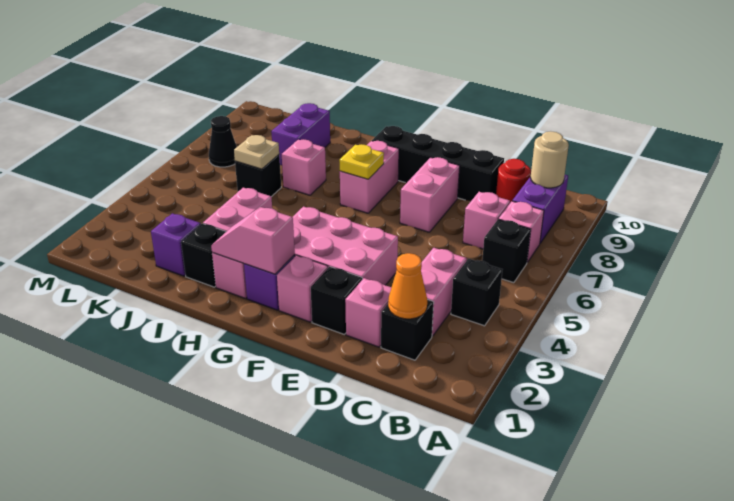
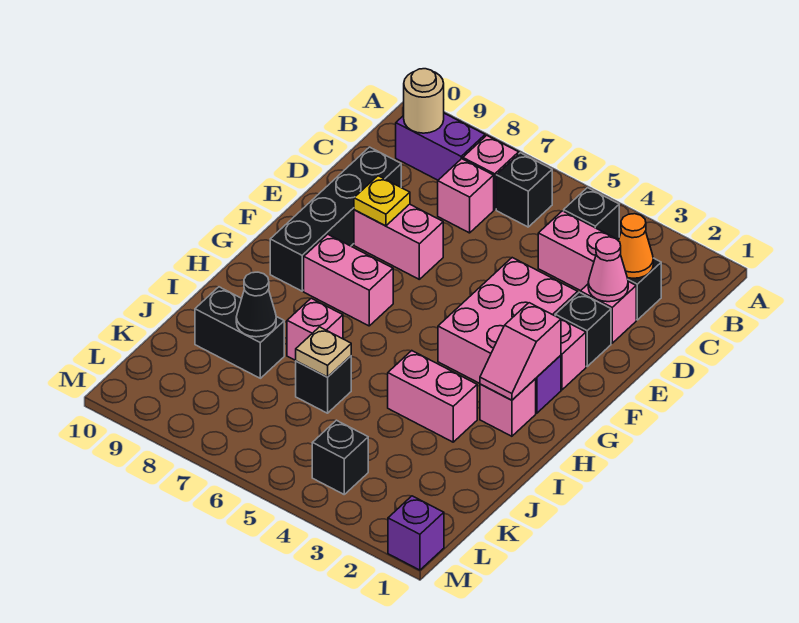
red round brick C9 level 1 -> none
none -> pink cone D2 level 2
yellow plate G7 level 2 -> yellow plate E8 level 2
black brick I2 level 1 -> black brick L4 level 1
purple brick J2 level 1 -> purple brick M1 level 1
purple brick J8:J9 level 1 -> black brick J8:J9 level 1
black cone L7 level 1 -> black cone J8 level 2

